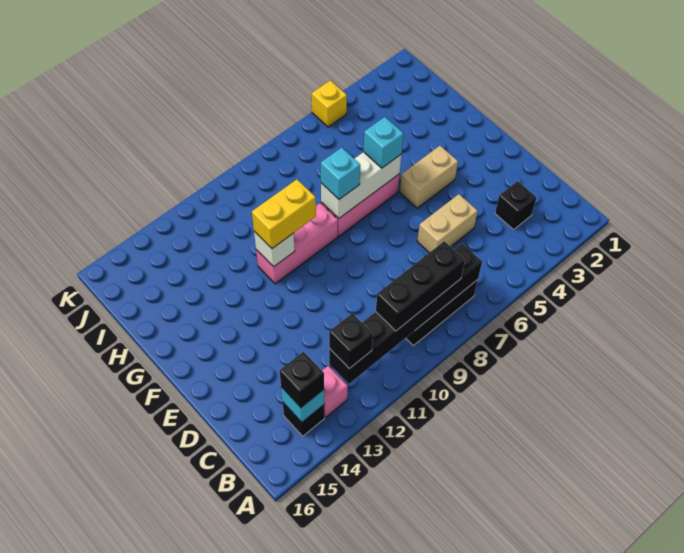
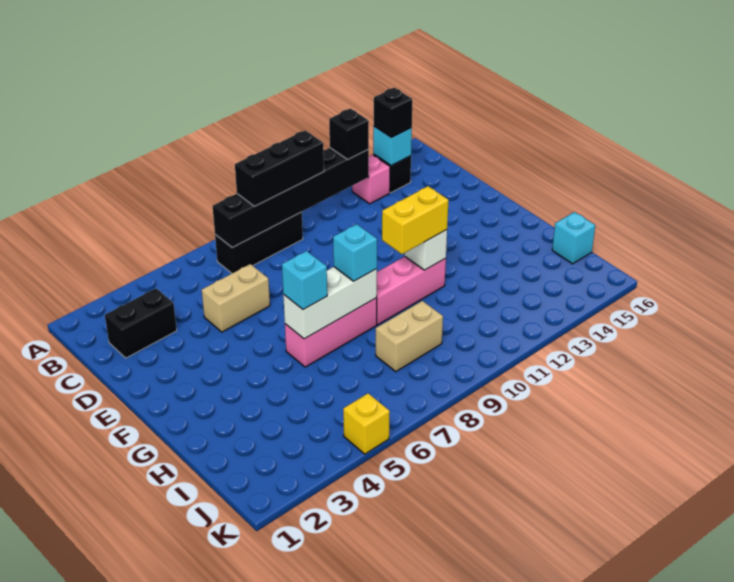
black brick C3 level 1 -> black brick C2:C3 level 1
tan brick F4:F5 level 1 -> tan brick I8:I9 level 1
none -> cyan brick I16 level 1

